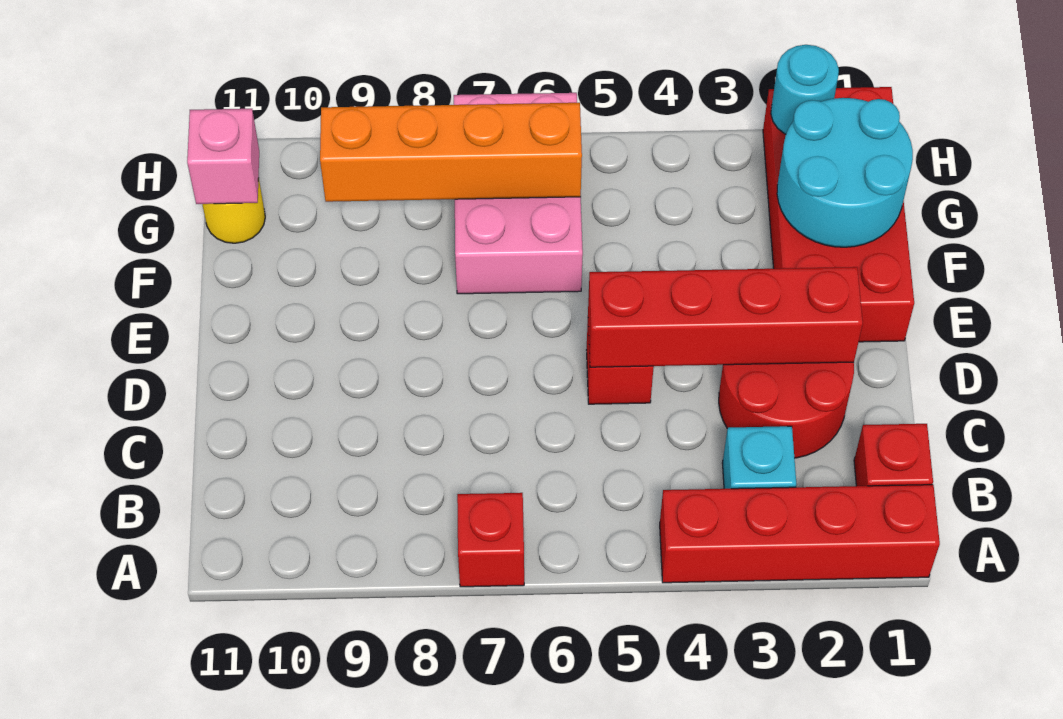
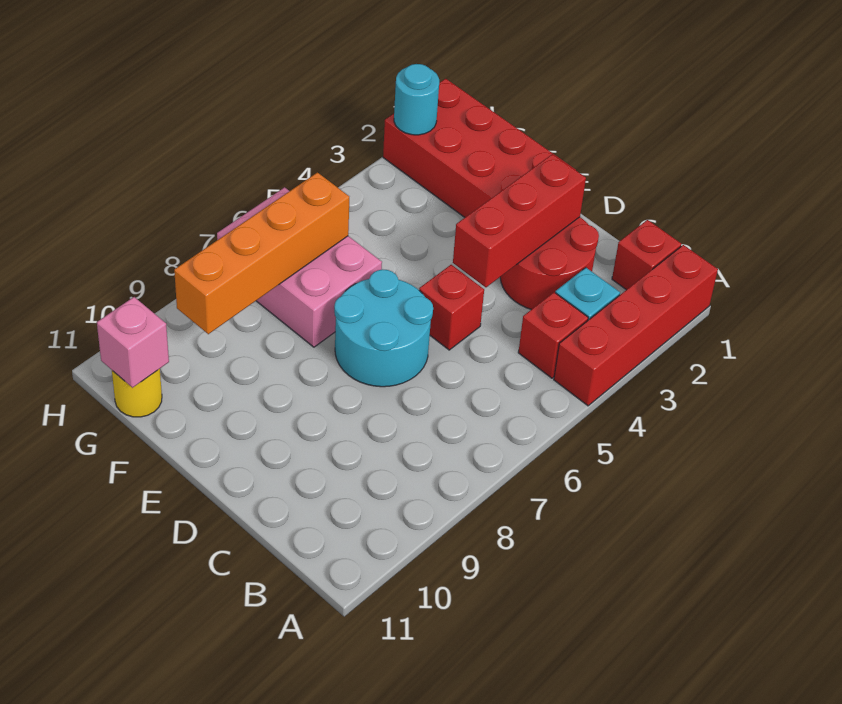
red brick A7 level 1 -> red brick B4 level 1
red brick D2:D5 level 2 -> red brick D2:D4 level 2
cyan round brick F1:G2 level 2 -> cyan round brick D6:E7 level 1

